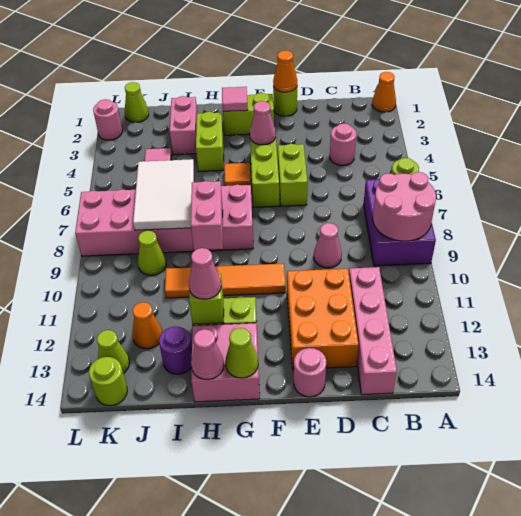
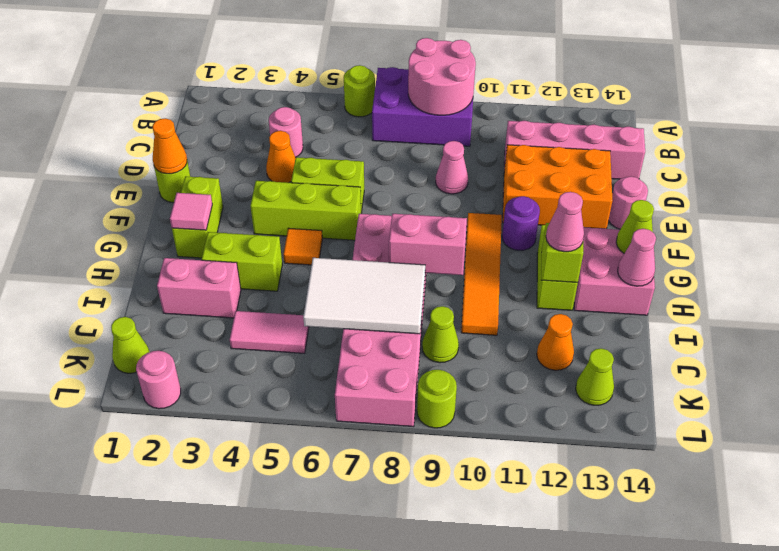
orange cone A1 level 1 -> orange cone D4 level 1
pink cone F4 level 2 -> none
purple round brick I13 level 1 -> purple round brick F11 level 1
lime round brick K14 level 1 -> lime round brick L9 level 1

